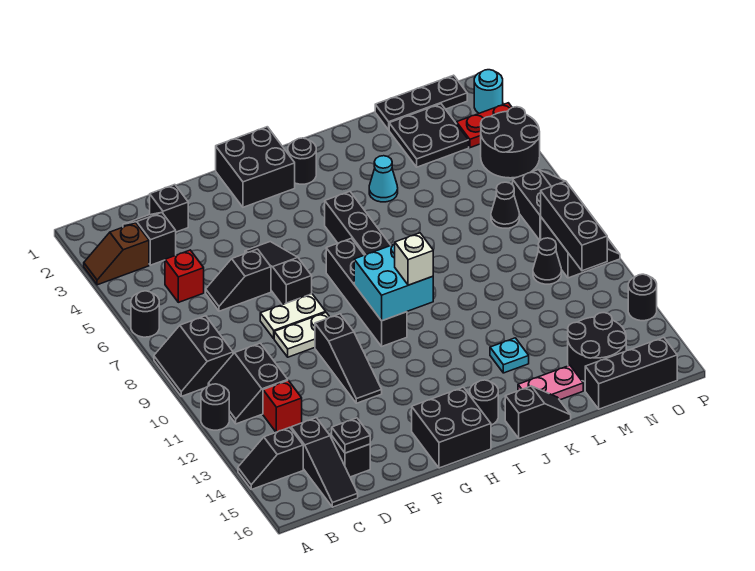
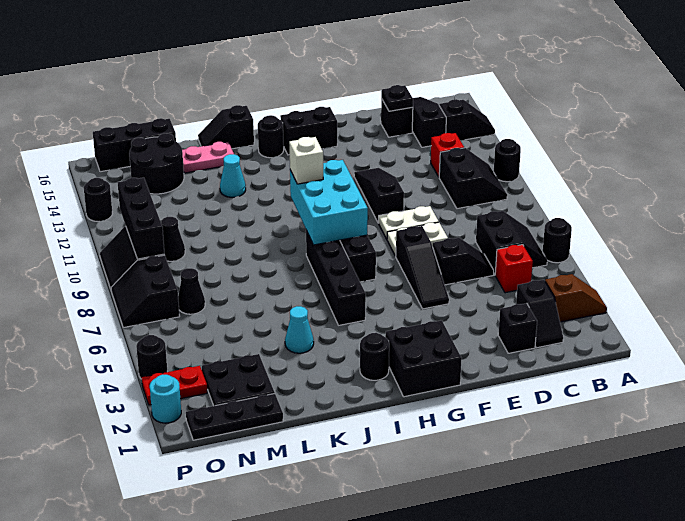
black slope A8:B9 level 1 top B -> black slope B6:C7 level 1 top C
black brick G15:H16 level 1 -> black brick G15:H15 level 1
cyan brick H9:I10 level 2 -> cyan brick H8:I10 level 2
cyan plate K13 level 1 -> cyan cone K13 level 1
black round brick O4:P5 level 1 -> black round brick P4 level 1

